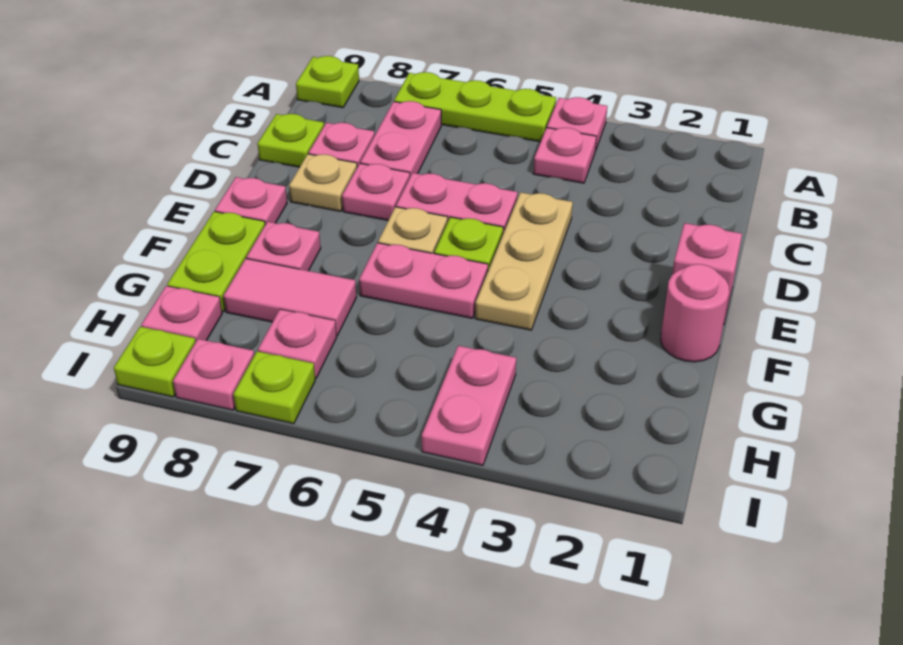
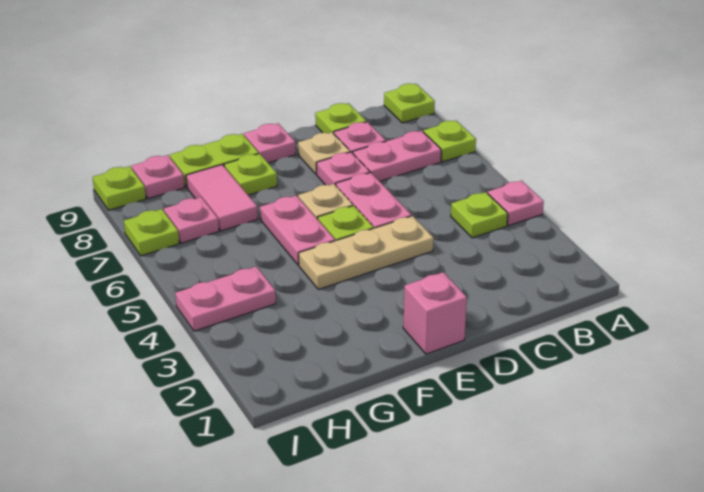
lime plate A5:A7 level 1 -> lime plate A7 level 1
pink plate B4 level 1 -> lime plate B4 level 1
pink round brick F1 level 1 -> none
pink plate F8 level 1 -> lime plate F8 level 1
pink plate I8 level 1 -> none

